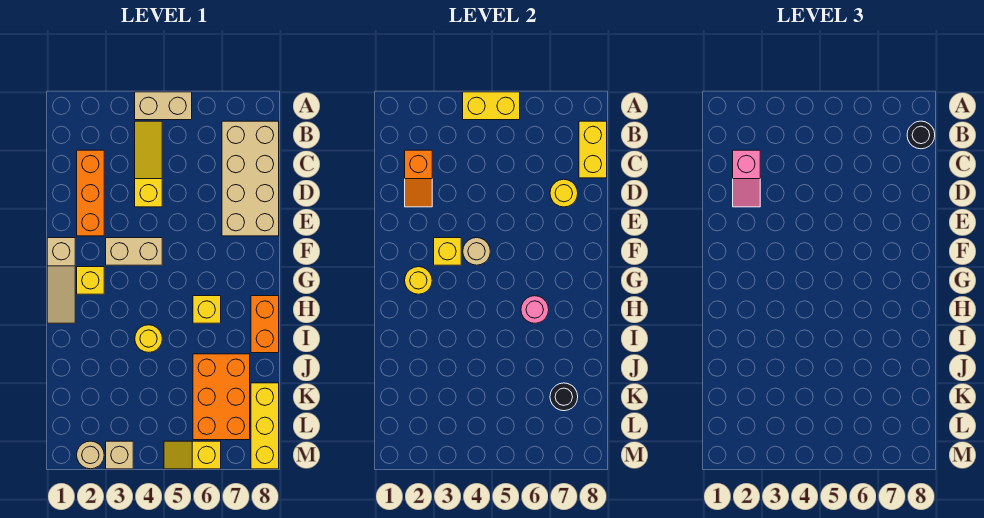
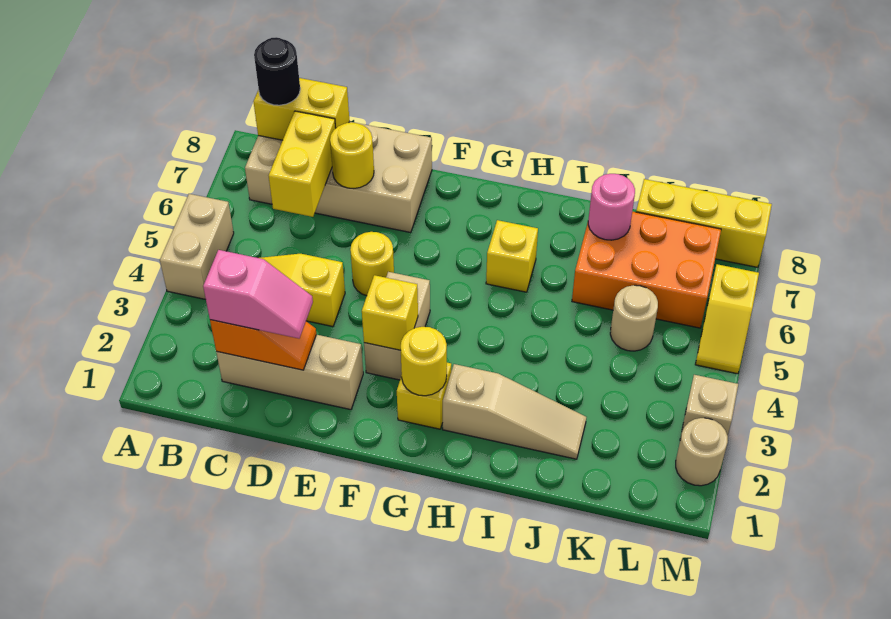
yellow brick A4:A5 level 2 -> yellow brick C6:C7 level 2
orange brick C2:E2 level 1 -> tan brick C2:E2 level 1
tan slope F1:H1 level 1 top F -> tan slope H2:J2 level 1 top H
tan round brick F4 level 2 -> tan round brick K5 level 1
pink round brick H6 level 2 -> pink round brick J7 level 2
orange brick H8:I8 level 1 -> none
yellow round brick I4 level 1 -> yellow round brick E5 level 1
black round brick K7 level 2 -> none

